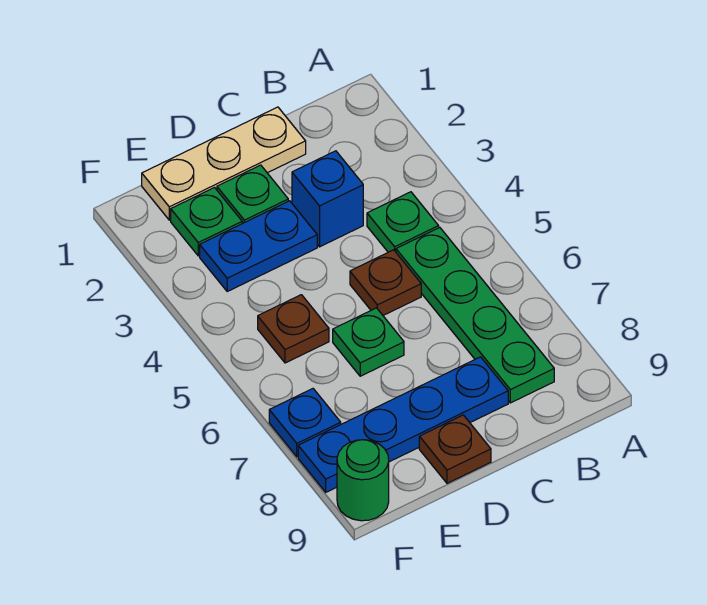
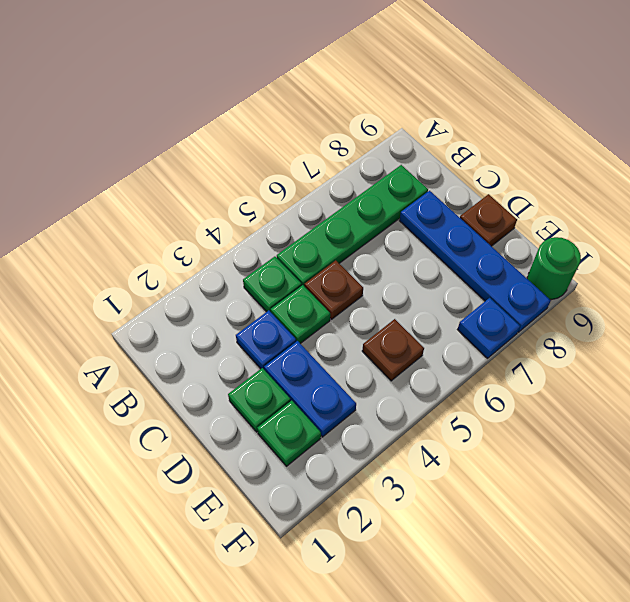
tan plate C1:E1 level 1 -> none
blue brick C3 level 1 -> blue plate C3 level 1
green plate D6 level 1 -> green plate C4 level 1

